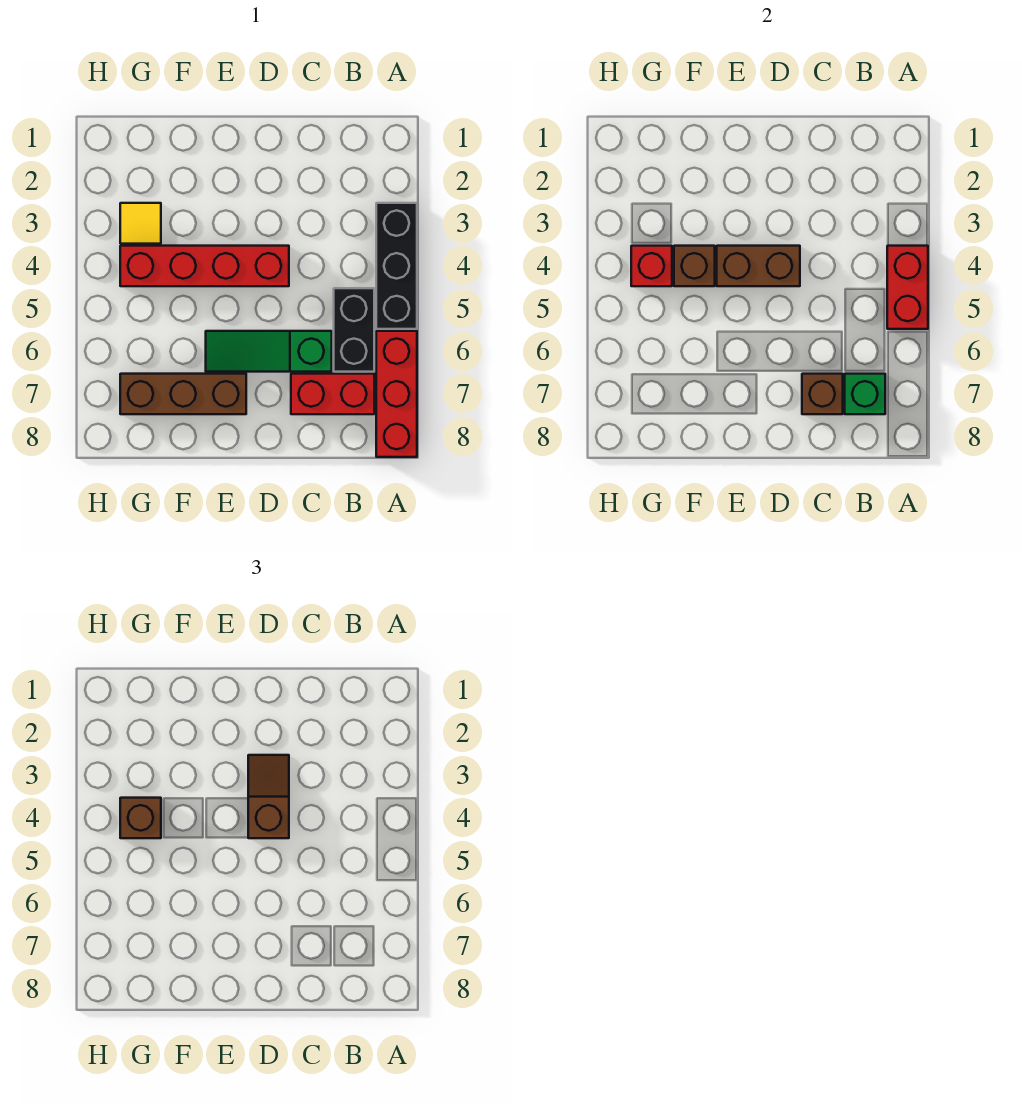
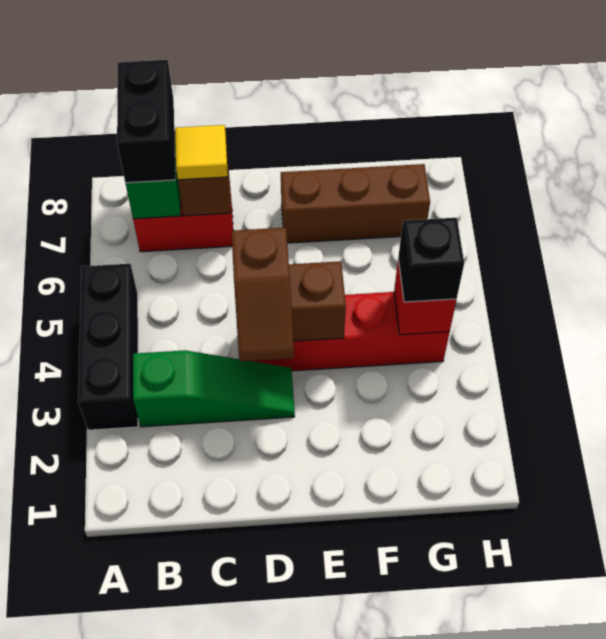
red brick A4:A5 level 2 -> none
red brick A6:A8 level 1 -> none
black brick B5:B6 level 1 -> black brick B7:B8 level 3
green slope C6:E6 level 1 top C -> green slope B3:D3 level 1 top B
brown brick F4 level 2 -> none
yellow tile G3 level 1 -> yellow tile C7 level 3
brown brick G4 level 3 -> black brick G4 level 3

